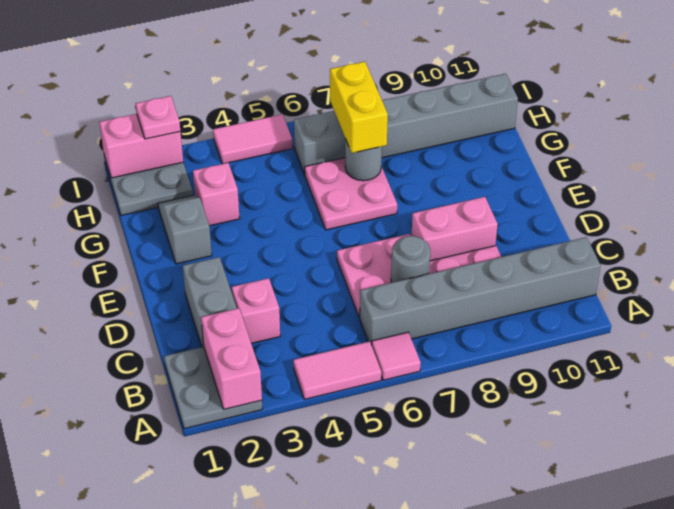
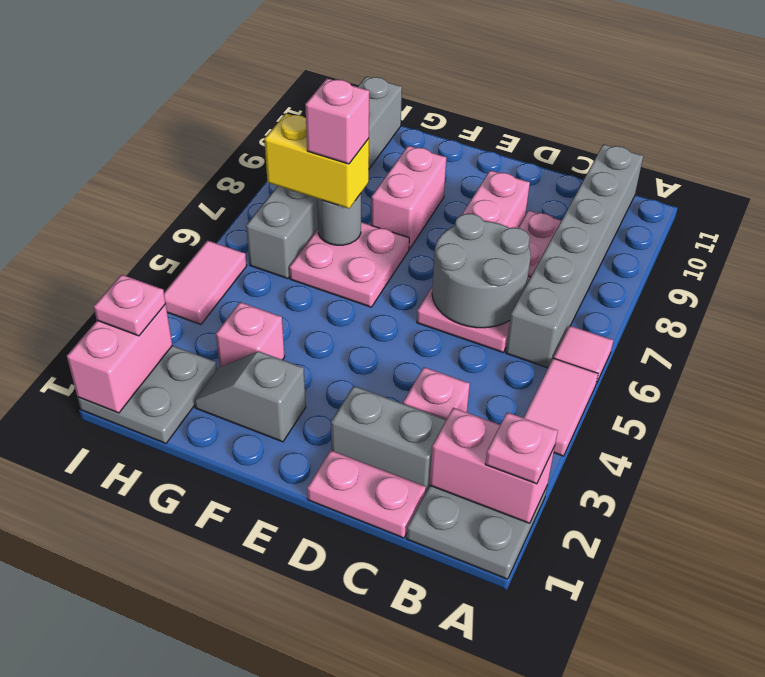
none -> pink plate A2 level 3
none -> pink plate C1:D1 level 1
grey round brick C7 level 2 -> grey round brick C6:D7 level 2
none -> pink brick F8:F9 level 1
none -> pink brick G7 level 4

